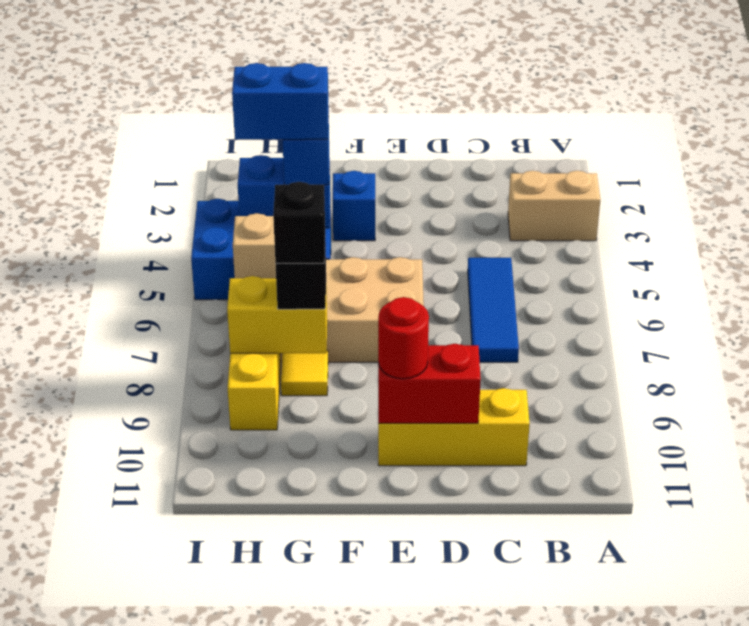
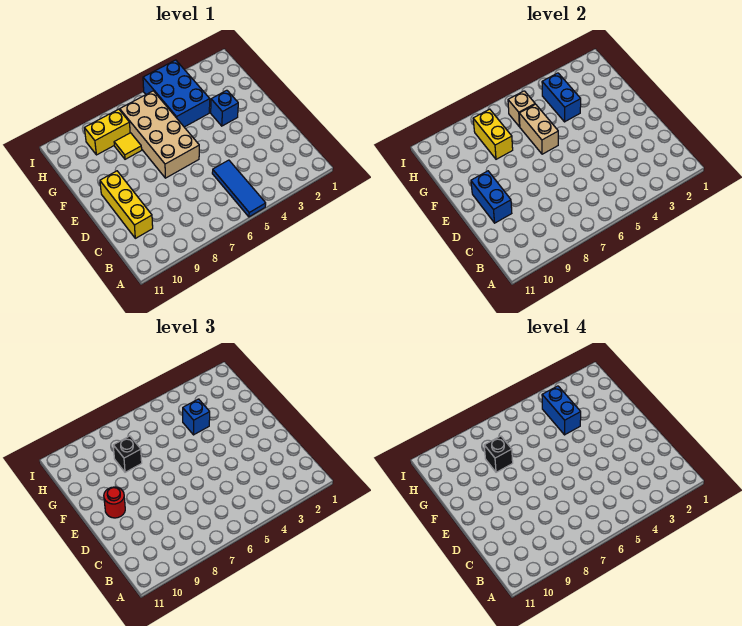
tan brick A3:B3 level 1 -> tan brick F6:G6 level 2
blue tile C5:C7 level 1 -> blue tile A5:C5 level 1
red brick D10:E10 level 2 -> blue brick D10:E10 level 2

